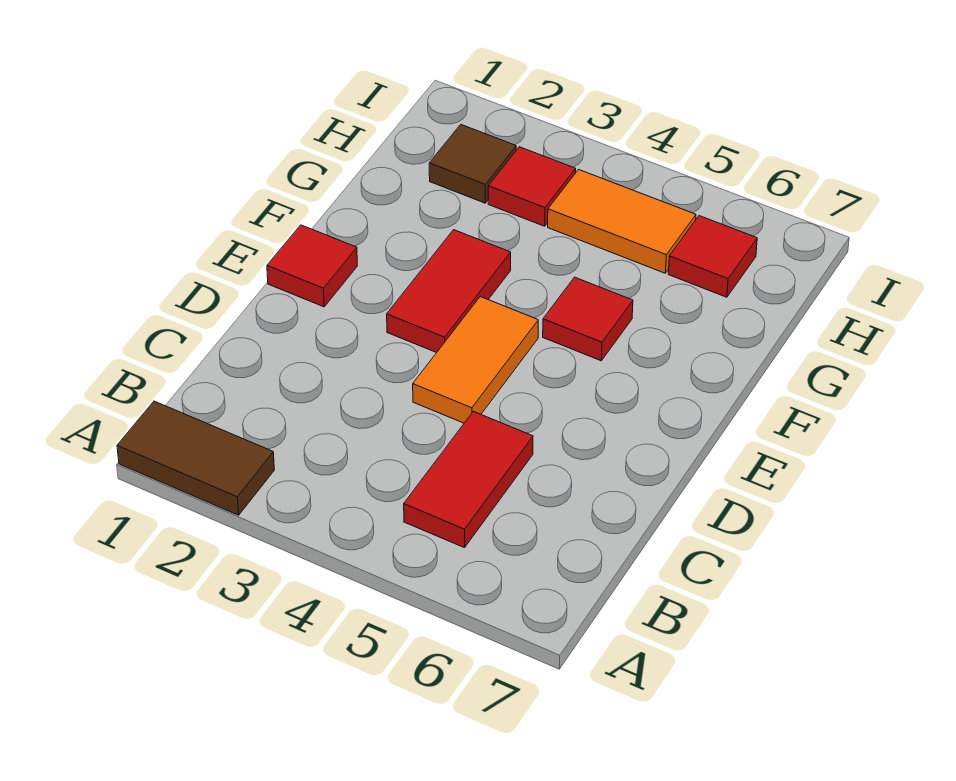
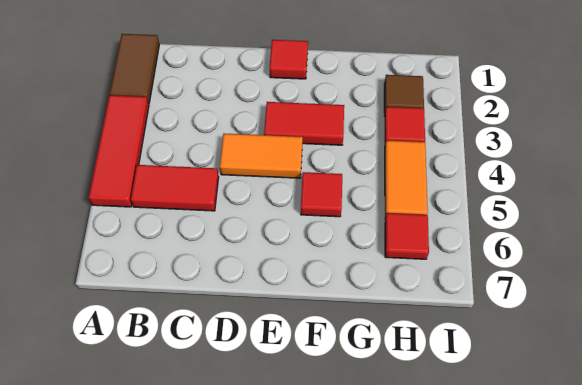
none -> red tile A3:A5 level 1

